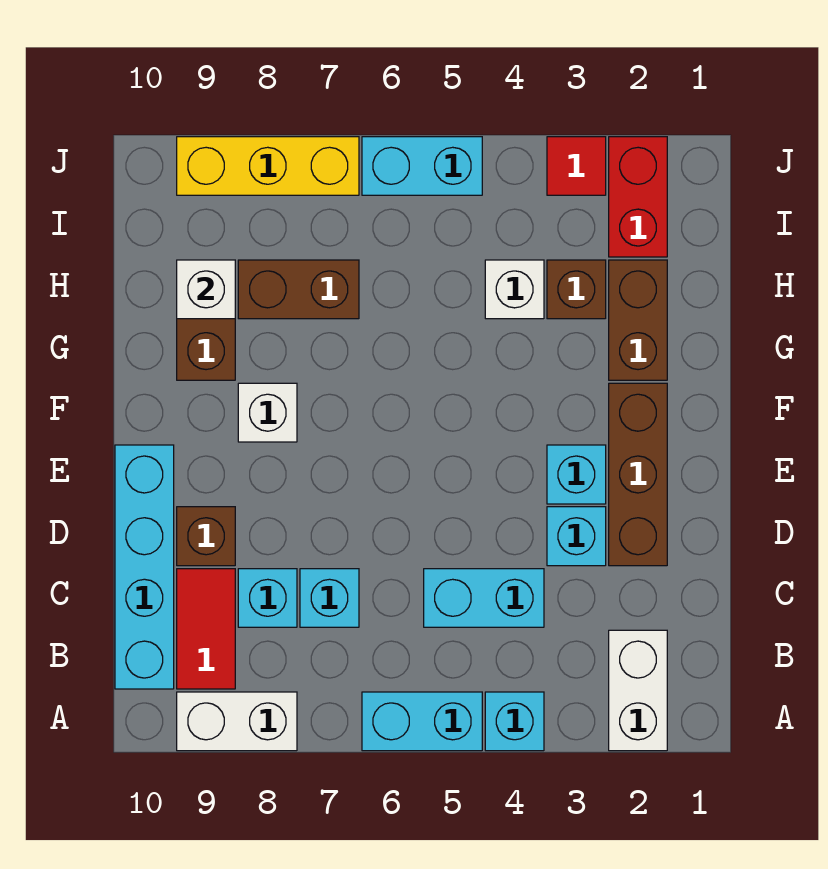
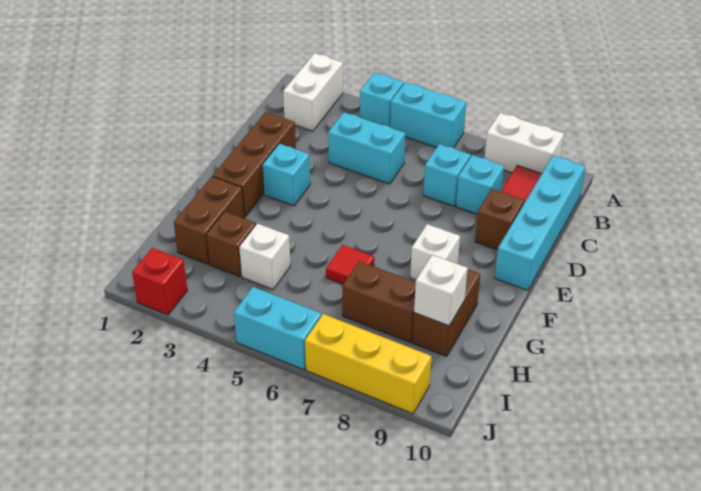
cyan brick D3 level 1 -> none
red brick I2:J2 level 1 -> red brick J2 level 1
red tile J3 level 1 -> red tile G6 level 1

